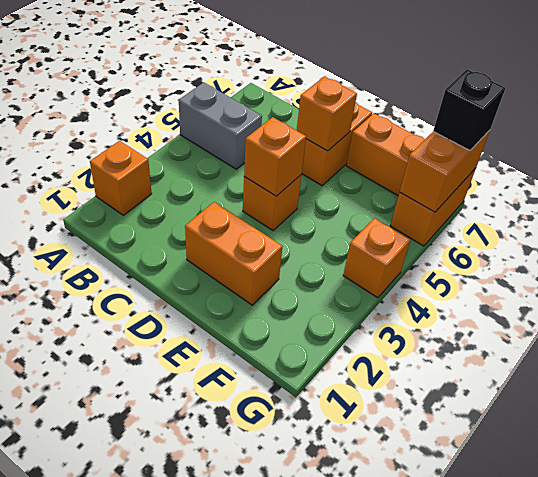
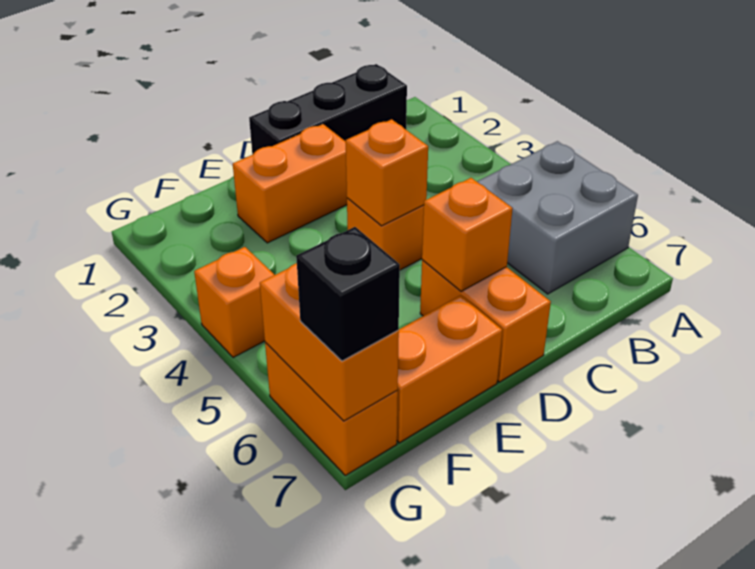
orange brick A2 level 1 -> none
grey brick A5:B5 level 1 -> grey brick A5:B6 level 1
none -> black brick B1:D1 level 1

